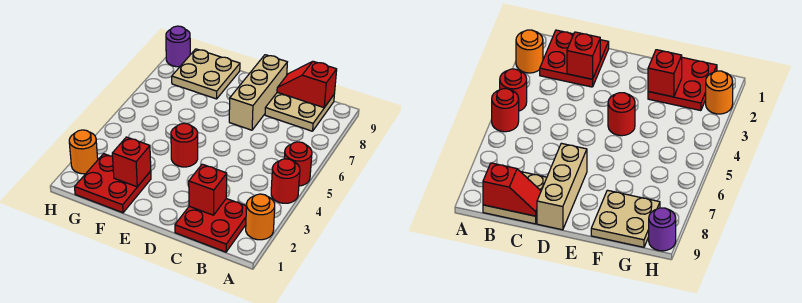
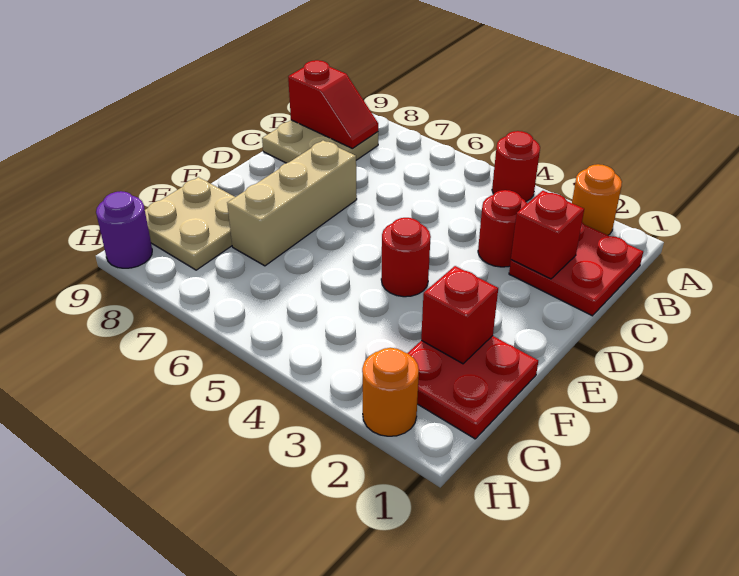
red round brick A5 level 1 -> red round brick C3 level 1
red slope B9:C9 level 2 top B -> red slope B8:B9 level 2 top 9
tan brick D7:D9 level 1 -> tan brick D7:F7 level 1

